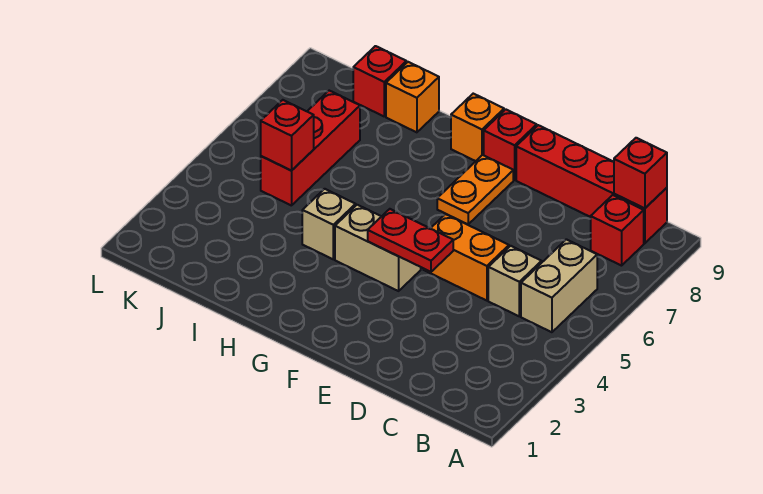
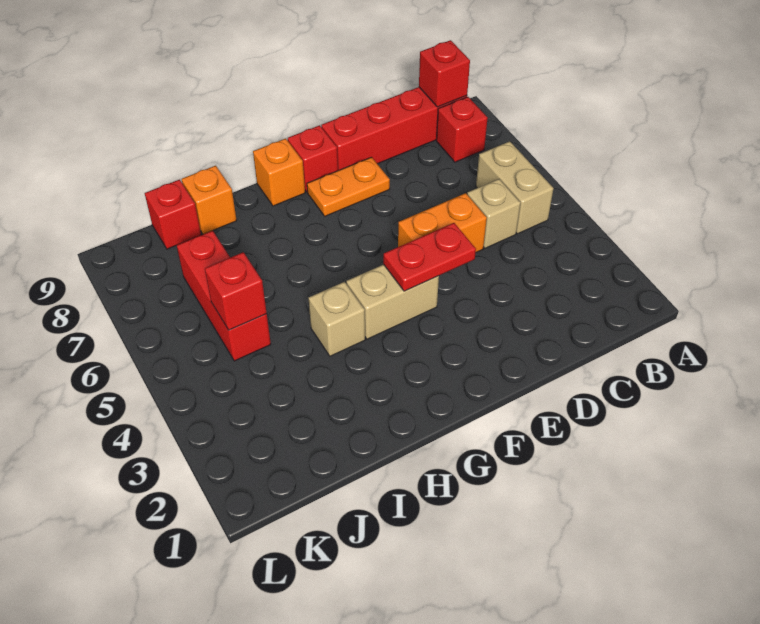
orange plate F7:F8 level 1 -> orange plate E8:F8 level 1

